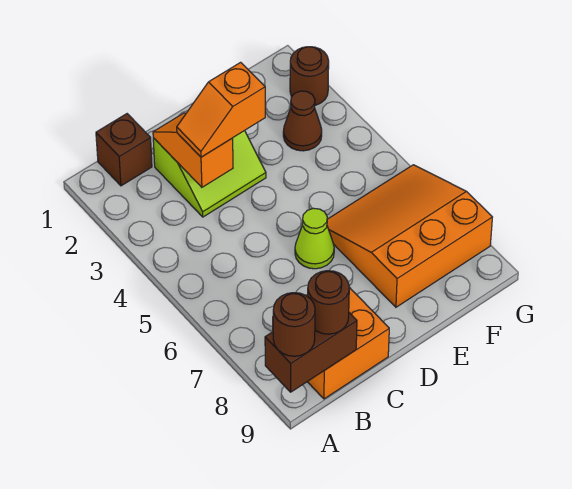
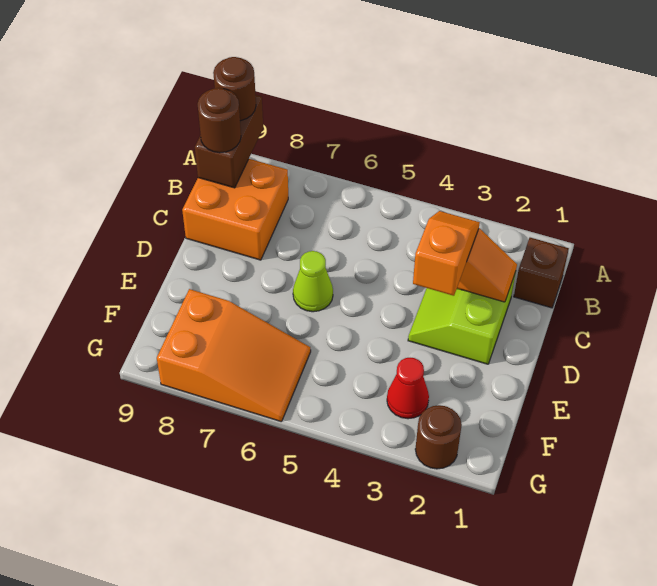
orange slope E6:G8 level 1 top 8 -> orange slope F6:G8 level 1 top 8
brown cone F3 level 1 -> red cone F3 level 1

